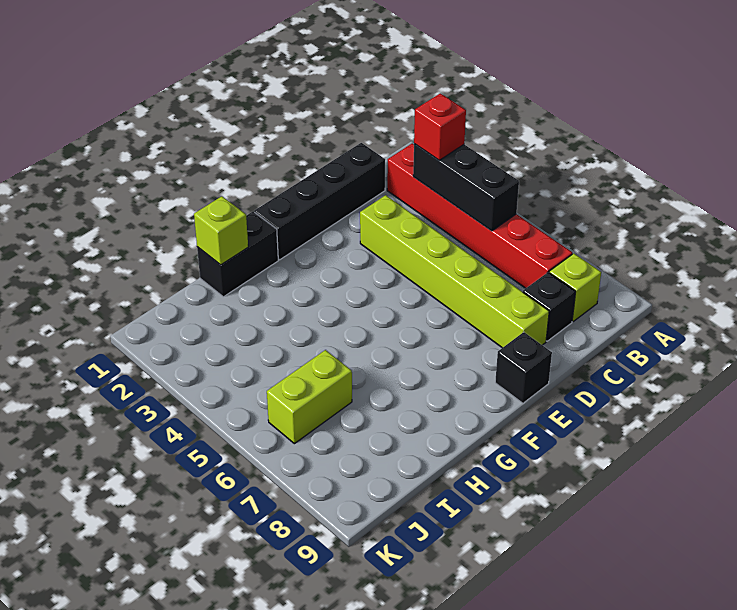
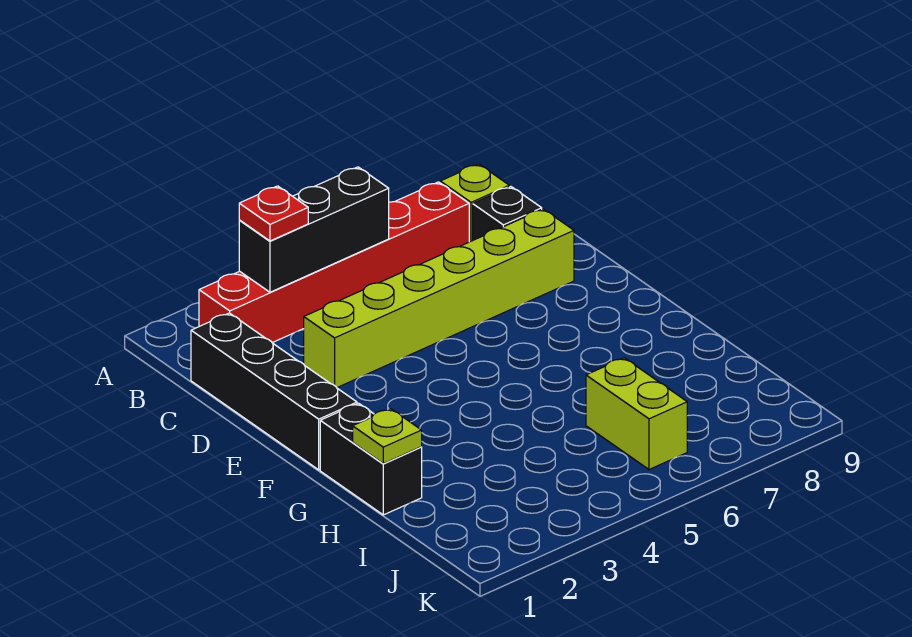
red brick B3 level 3 -> red plate B3 level 3
black brick E9 level 1 -> none
lime brick H1 level 2 -> lime plate H1 level 2

